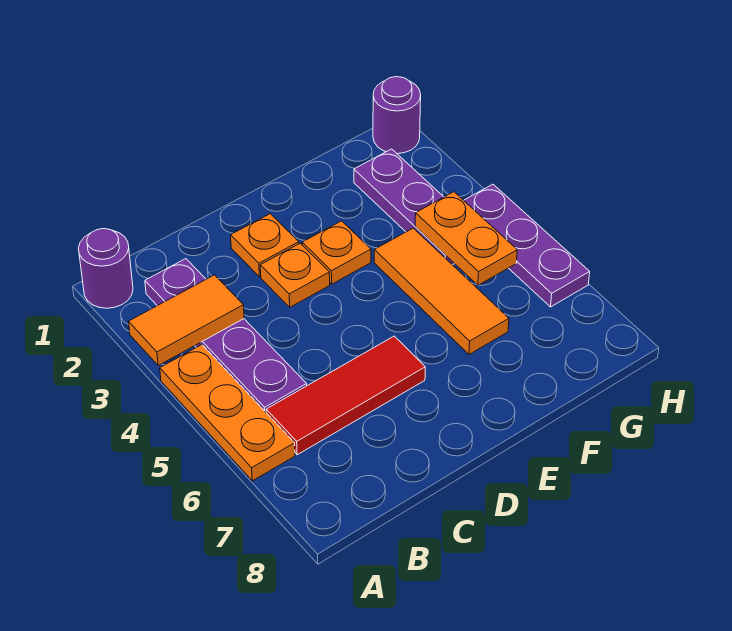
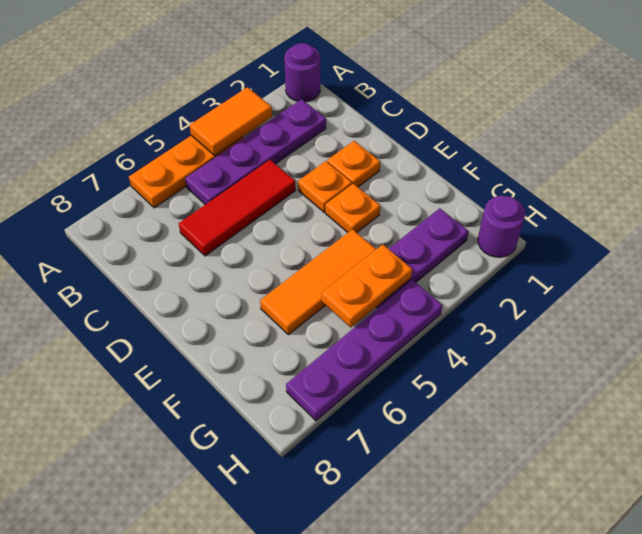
orange tile A3:B3 level 2 -> orange tile A3:A4 level 2
red tile B6:D6 level 1 -> red tile C4:C6 level 1
purple plate H4:H6 level 1 -> purple plate H4:H7 level 1

